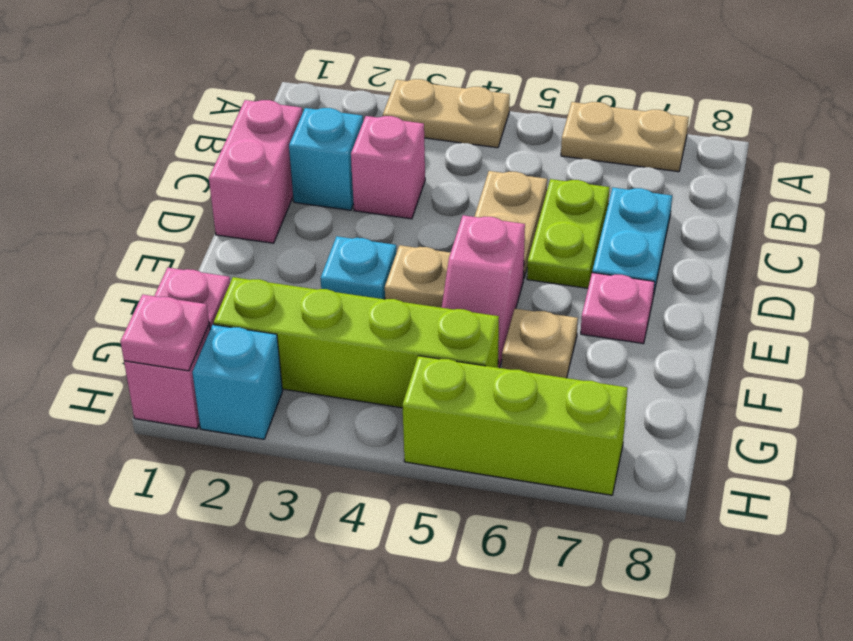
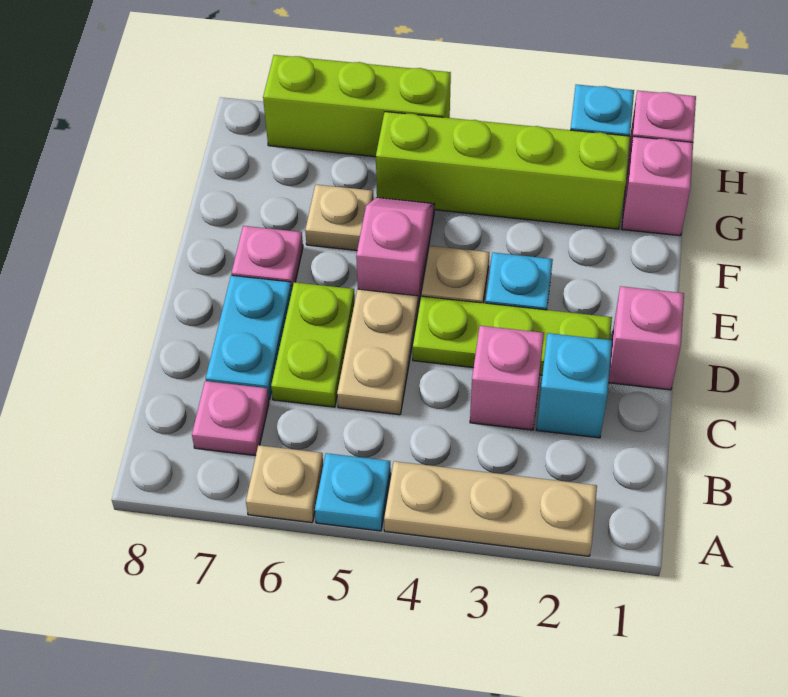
tan plate A3:A4 level 1 -> tan plate A2:A4 level 1
none -> cyan plate A5 level 1
tan plate A6:A7 level 1 -> tan plate A6 level 1
pink brick C1:D1 level 1 -> pink brick D1 level 1
none -> lime plate D2:D4 level 1
pink plate H1 level 2 -> pink plate B7 level 1

